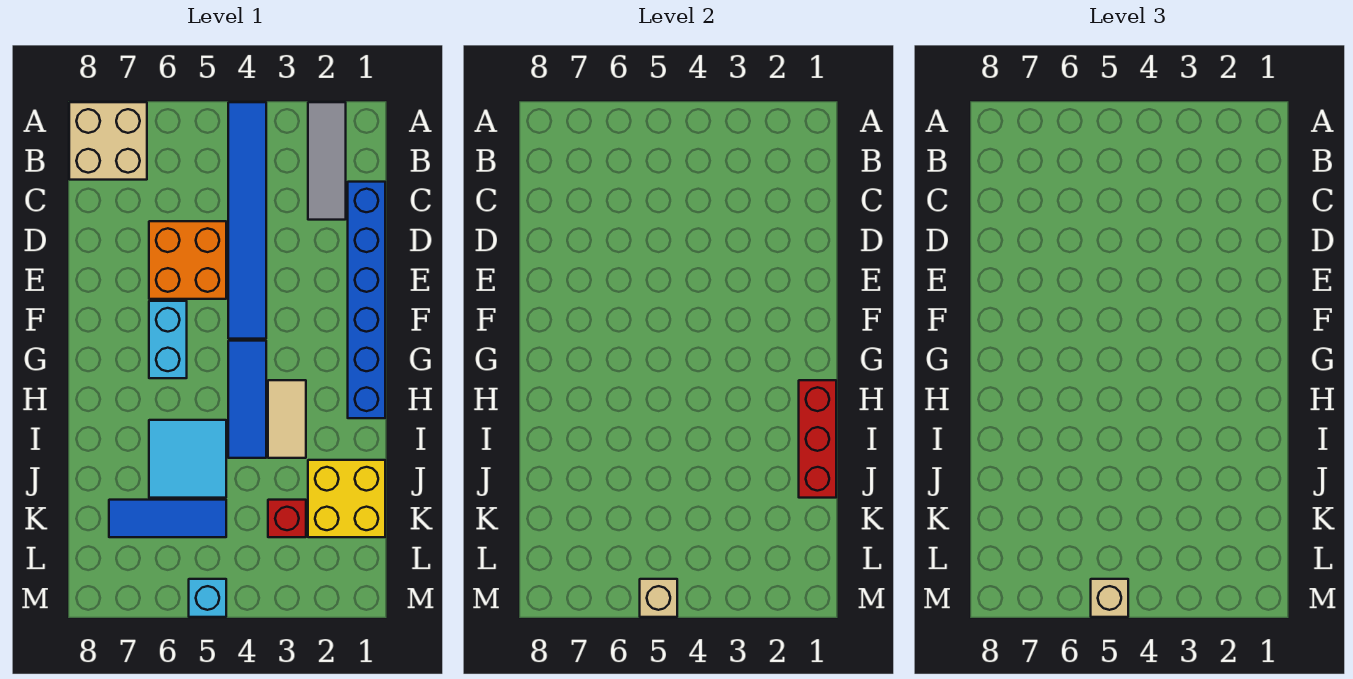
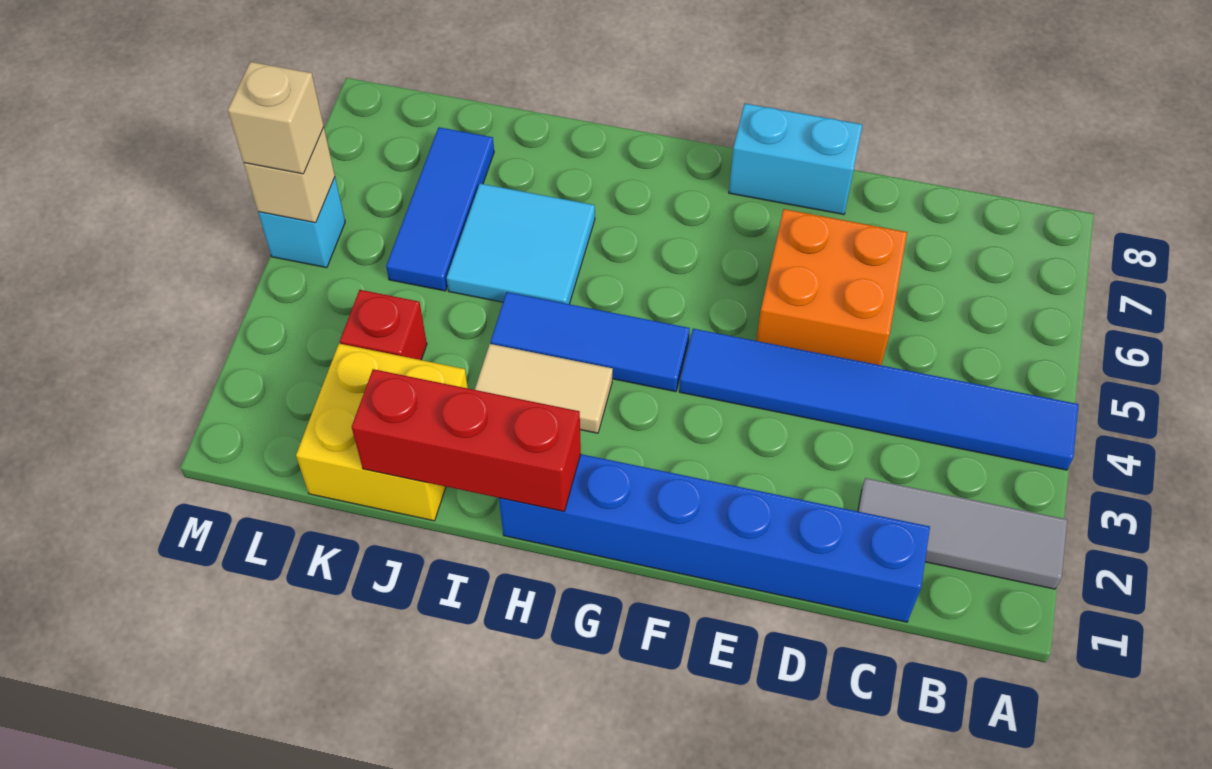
tan brick A7:B8 level 1 -> none
cyan brick F6:G6 level 1 -> cyan brick E8:F8 level 1

